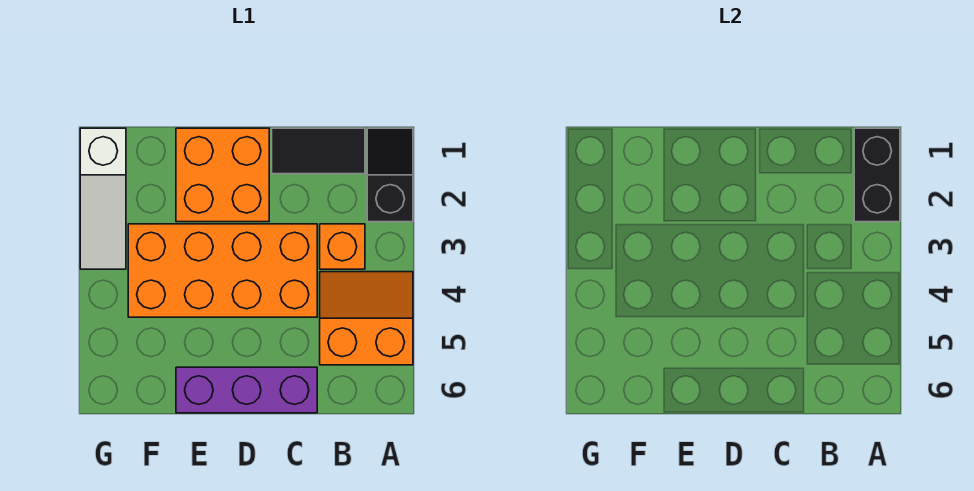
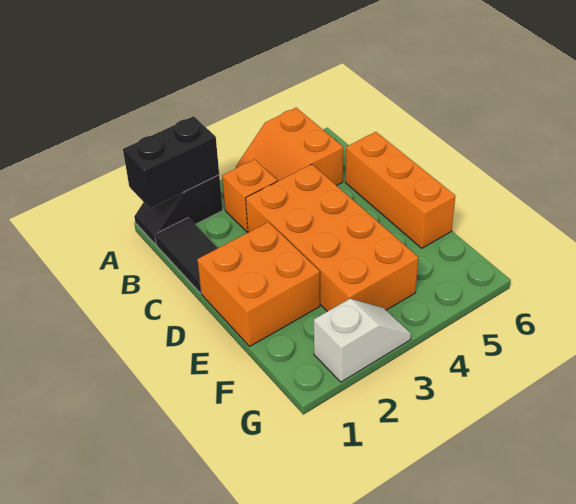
purple brick C6:E6 level 1 -> orange brick C6:E6 level 1
white slope G1:G3 level 1 top 1 -> white slope G2:G3 level 1 top 2

